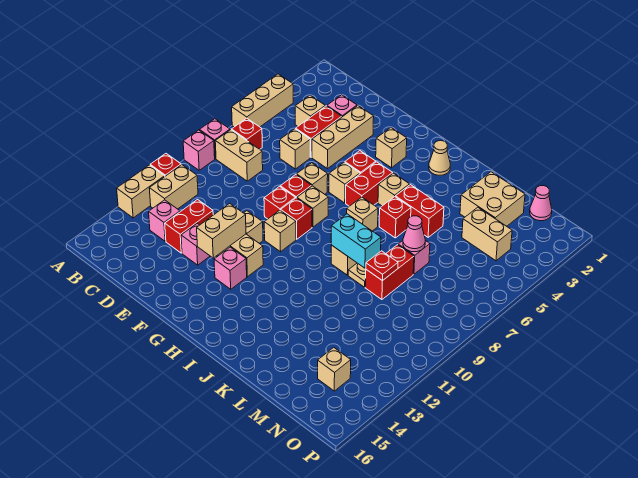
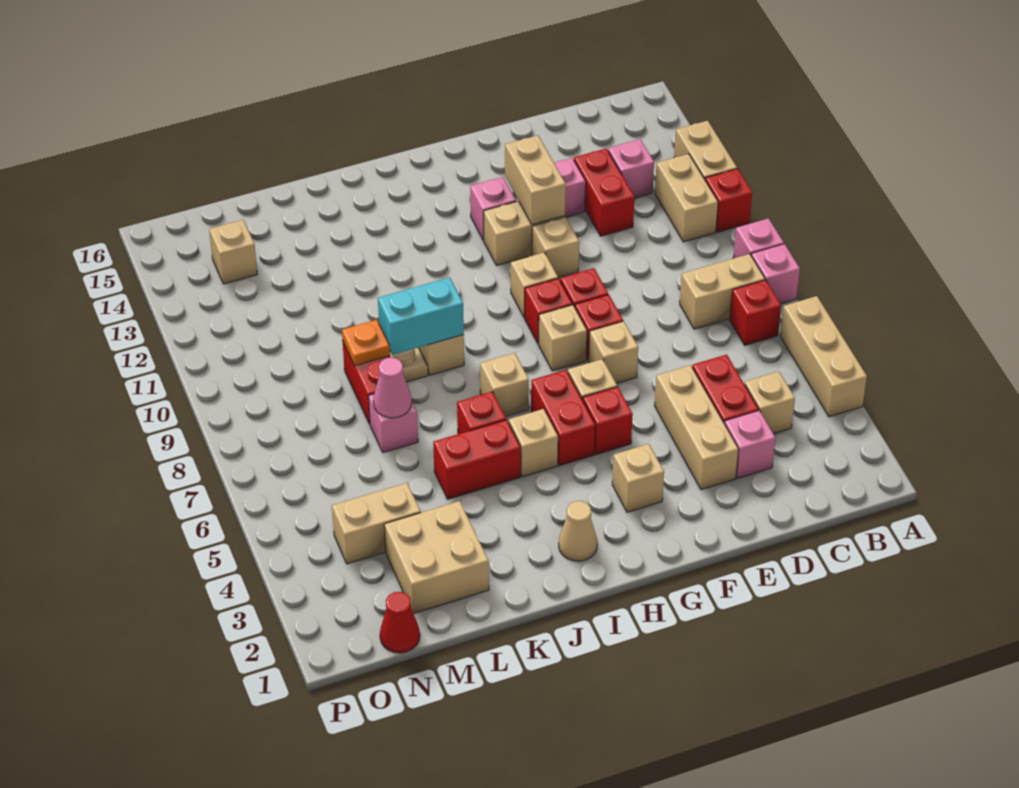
tan brick D6 level 1 -> none
red plate L9 level 2 -> orange plate L9 level 2
pink cone N1 level 1 -> red cone N1 level 1

